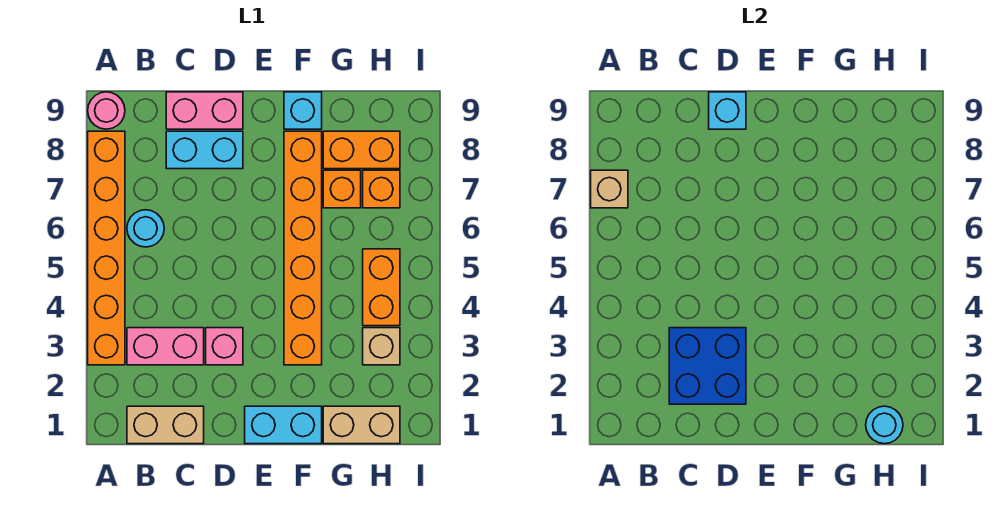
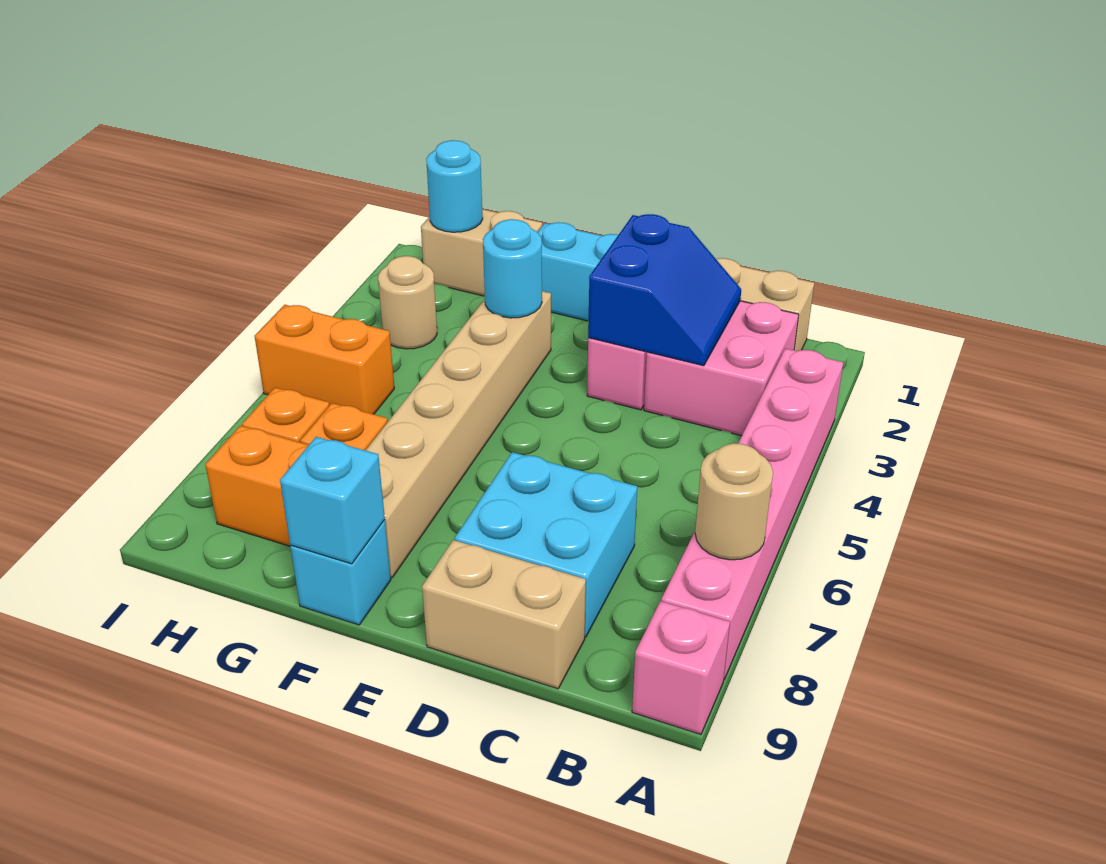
orange brick A3:A8 level 1 -> pink brick A3:A8 level 1
tan brick A7 level 2 -> tan round brick A7 level 2
pink round brick A9 level 1 -> pink brick A9 level 1
pink brick B3:C3 level 1 -> pink brick B2:C3 level 1
cyan round brick B6 level 1 -> cyan round brick F3 level 2
blue brick C2:D3 level 2 -> blue slope C2:D3 level 2 top D
cyan brick C8:D8 level 1 -> cyan brick C7:D8 level 1
pink brick C9:D9 level 1 -> tan brick C9:D9 level 1
cyan brick D9 level 2 -> cyan brick F9 level 2
orange brick F3:F8 level 1 -> tan brick F3:F8 level 1
tan brick H3 level 1 -> tan round brick H3 level 1
orange brick H4:H5 level 1 -> orange brick H5:I5 level 1

